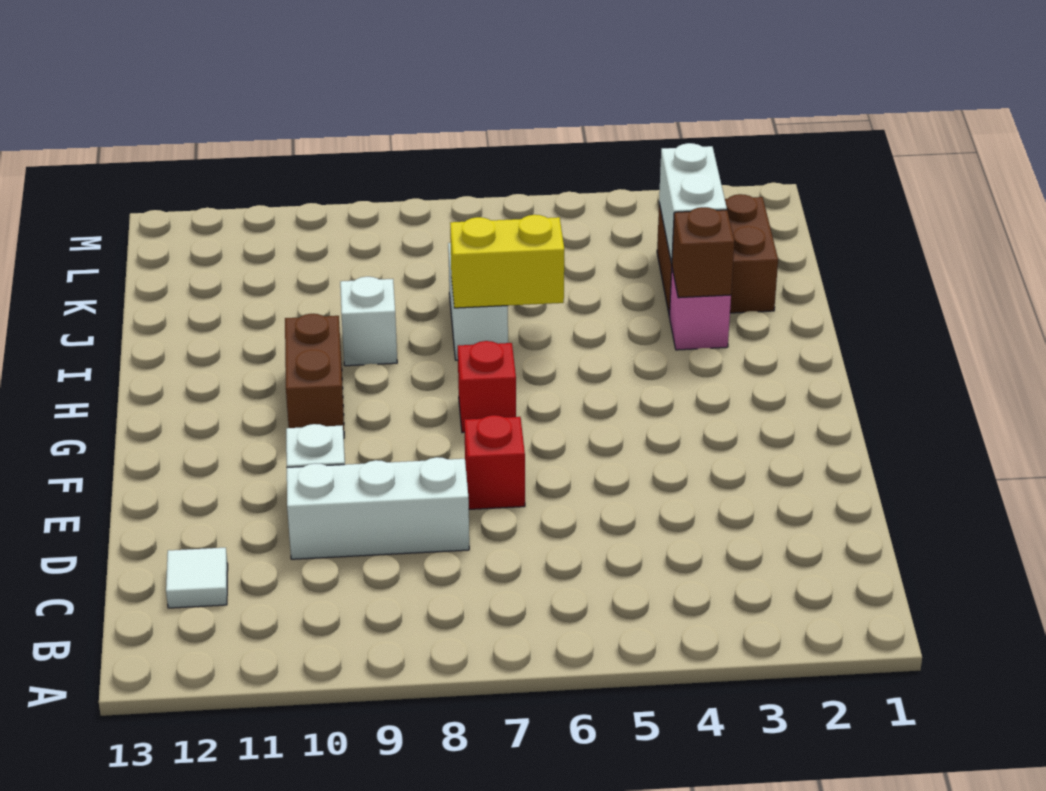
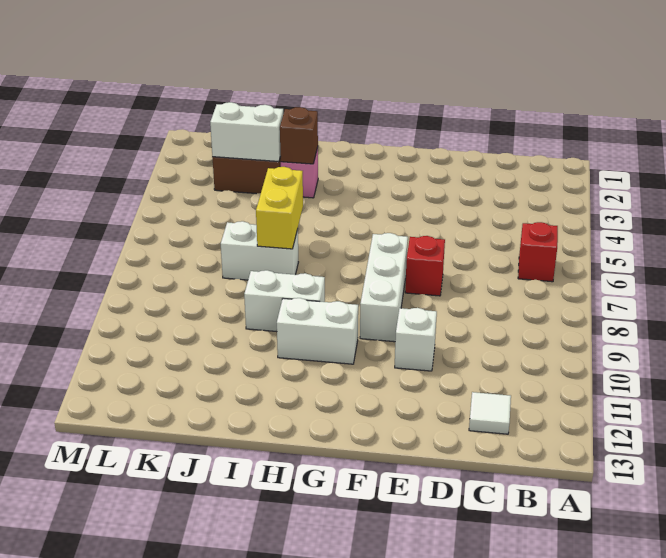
white brick D8:D10 level 1 -> white brick F7:F9 level 1
red brick G7 level 1 -> red brick B6 level 1
brown brick G10:H10 level 1 -> white brick G10:H10 level 1
white brick I9 level 1 -> white brick H9:I9 level 1

